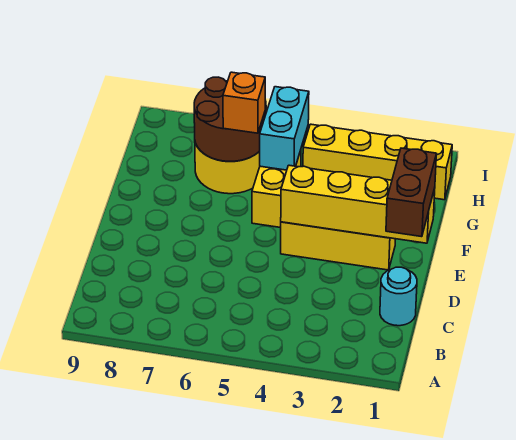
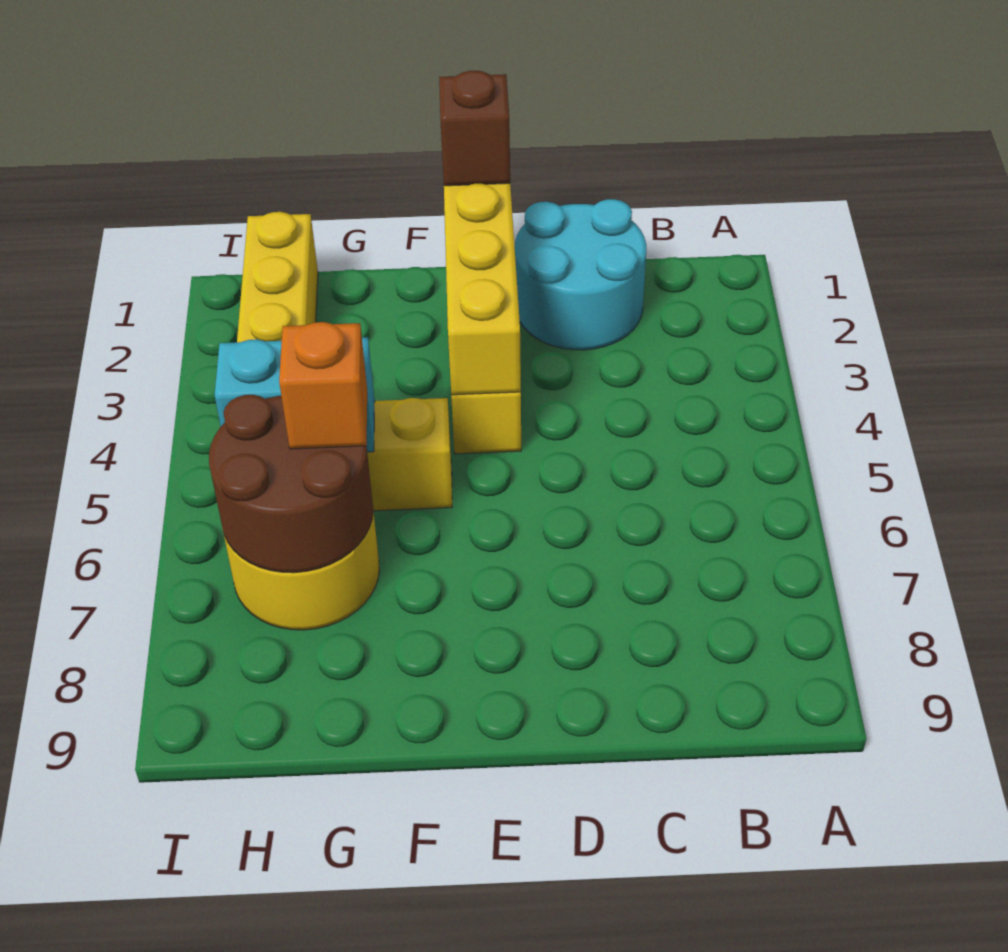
cyan round brick C1 level 1 -> cyan round brick C1:D2 level 1
brown brick D1:E1 level 3 -> brown brick E1 level 3

